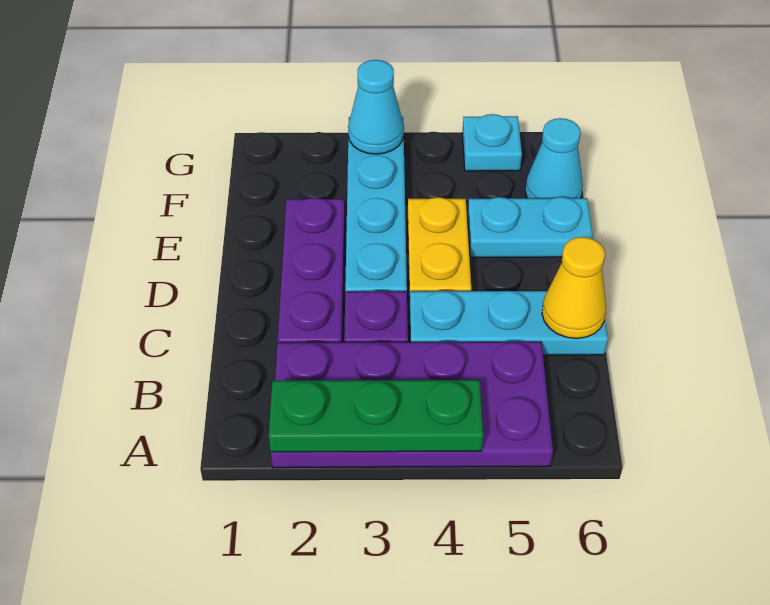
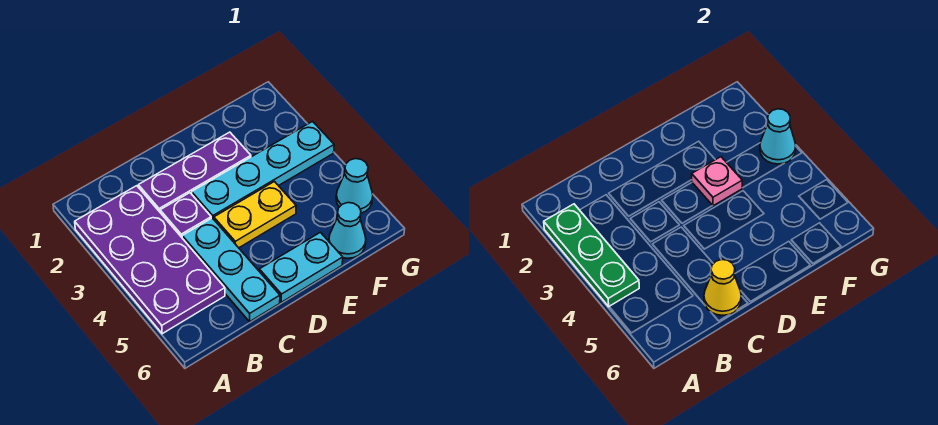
none -> pink plate E3 level 2
cyan plate E5:E6 level 1 -> cyan plate D6:E6 level 1
cyan plate G5 level 1 -> cyan cone G5 level 1

